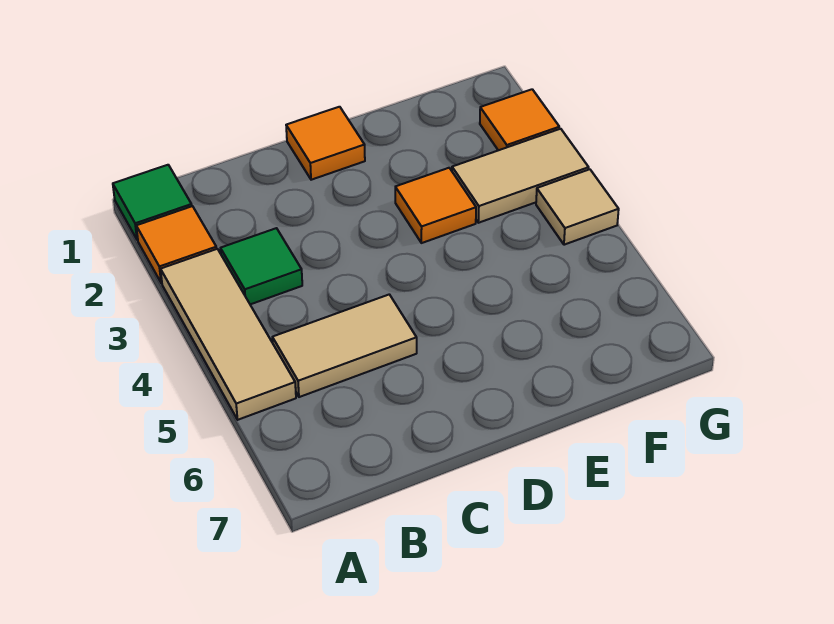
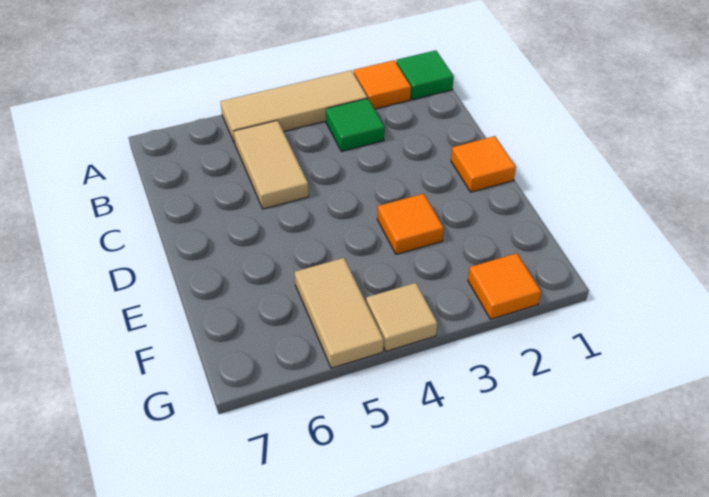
tan tile F3:G3 level 1 -> tan tile F5:G5 level 1

